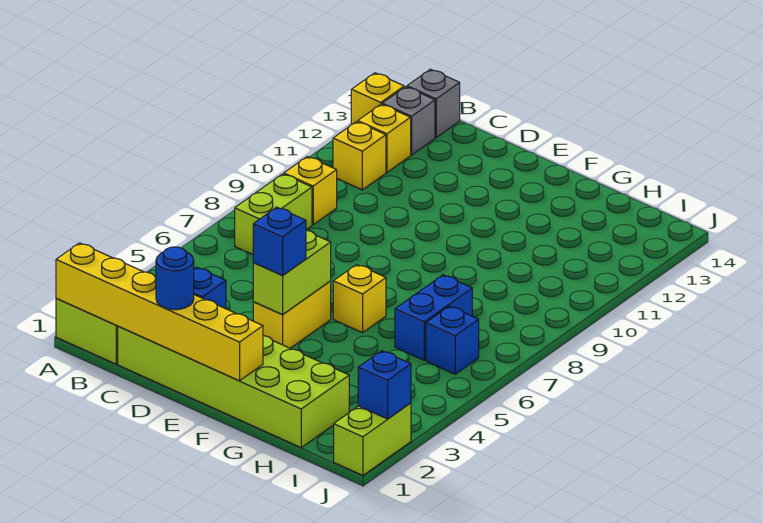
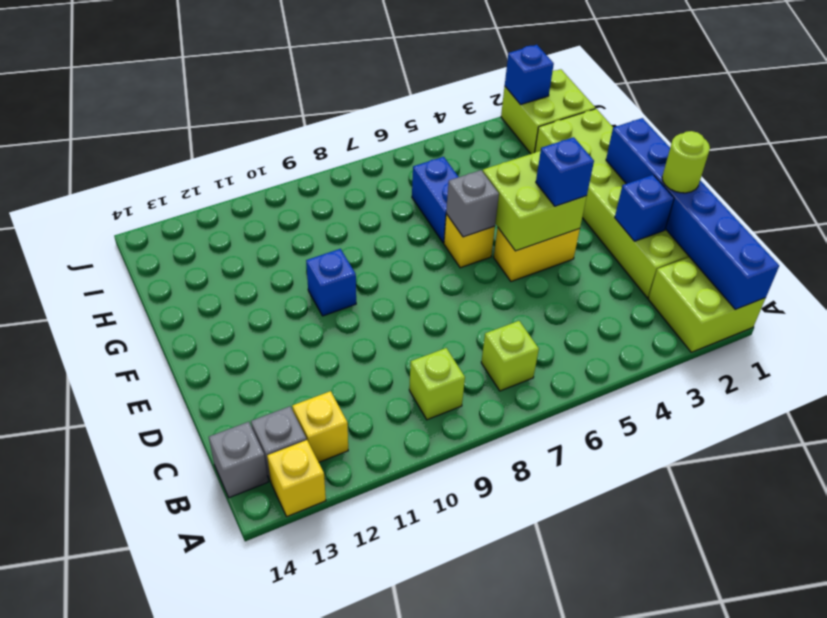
yellow brick A1:F1 level 2 -> blue brick A1:F1 level 2
lime brick B7:B8 level 1 -> lime brick B7 level 1
yellow brick B9 level 1 -> lime brick B9 level 1
yellow brick B11 level 1 -> none
blue round brick D1 level 3 -> lime round brick D1 level 3
lime brick E4:E5 level 2 -> lime brick E4:F5 level 2
none -> grey brick F6 level 2
blue brick H6:H7 level 1 -> blue brick G6:H6 level 1
blue brick I6 level 1 -> blue brick F10 level 1
lime brick J1:J2 level 1 -> lime brick I1:J2 level 1

